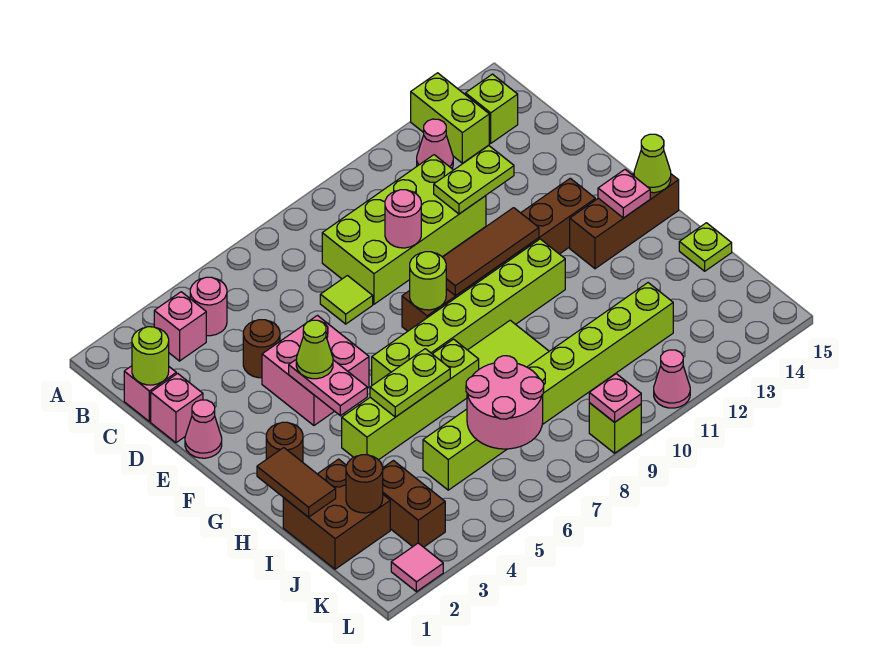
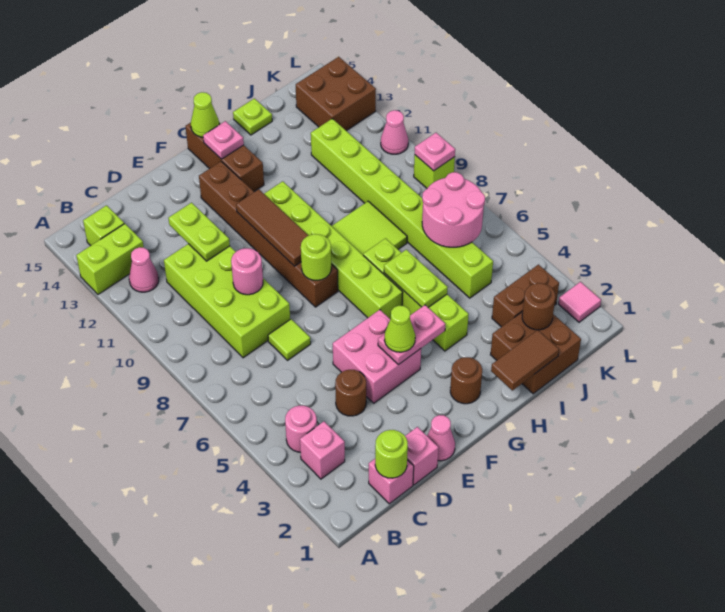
none -> brown brick K13:L14 level 1

